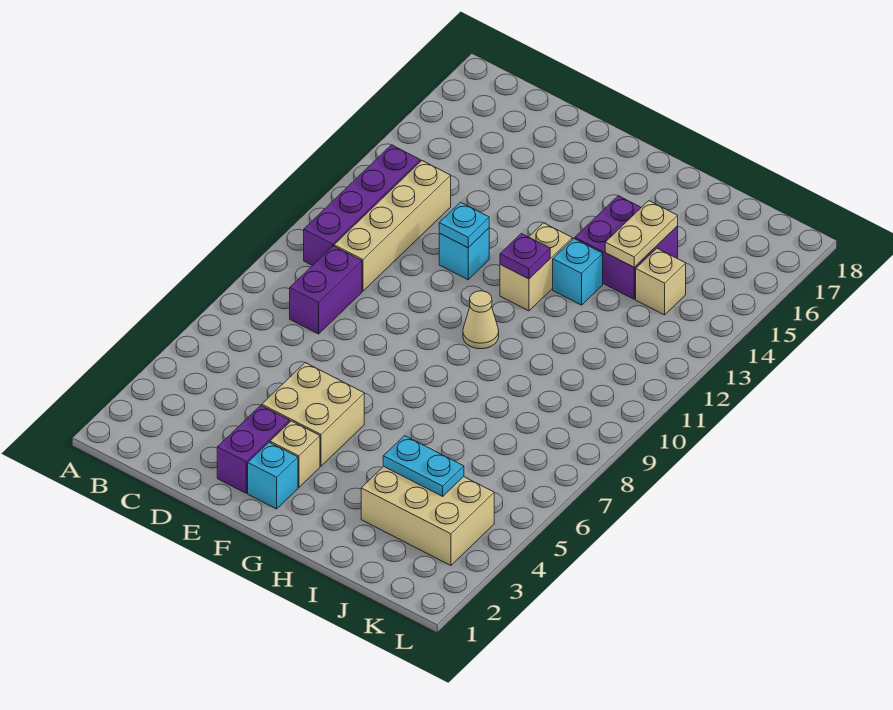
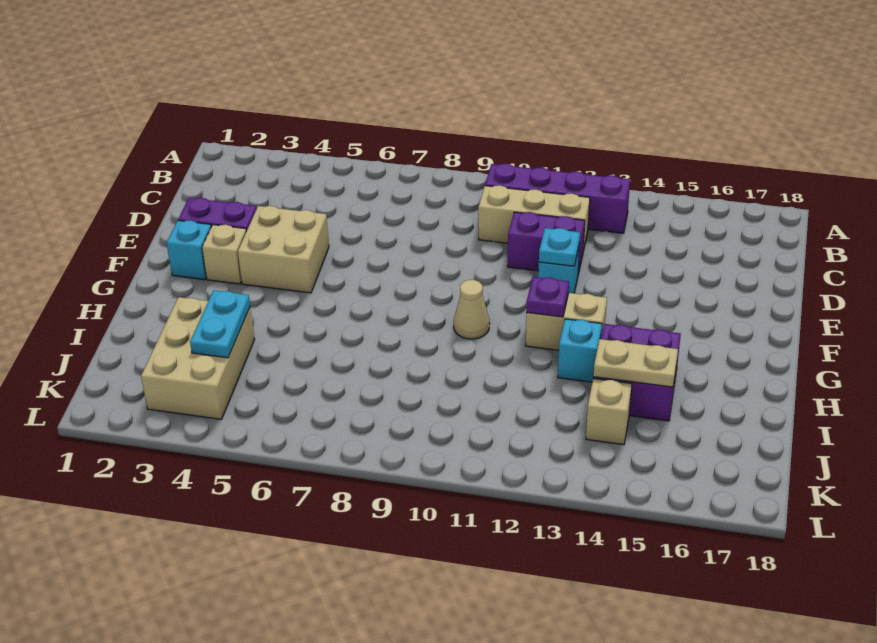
purple brick C8:C9 level 1 -> purple brick D11:D12 level 1
tan brick C10:C13 level 1 -> tan brick C10:C12 level 1

